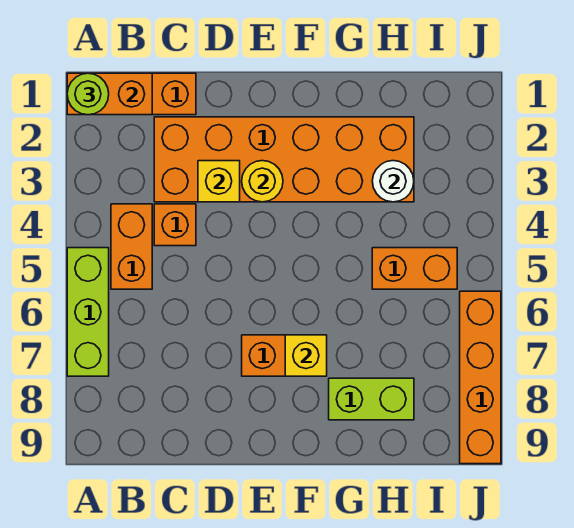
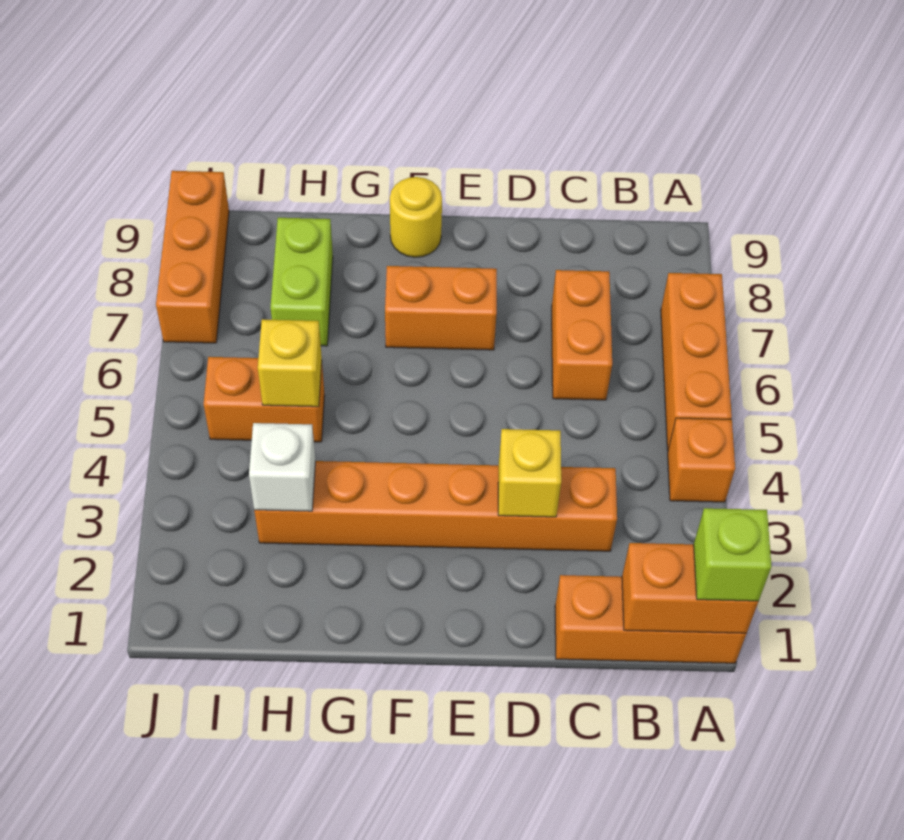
lime round brick A1 level 3 -> lime brick A1 level 3
lime brick A5:A7 level 1 -> orange brick A5:A7 level 1
orange brick B4:B5 level 1 -> orange brick C6:C7 level 1
orange brick C2:H3 level 1 -> orange brick C3:H3 level 1
orange brick C4 level 1 -> orange brick A4 level 1
yellow round brick E3 level 2 -> yellow round brick F9 level 1
yellow brick F7 level 2 -> yellow brick H5 level 2
lime brick G8:H8 level 1 -> lime brick H7:H8 level 1
white round brick H3 level 2 -> white brick H3 level 2
orange brick J6:J9 level 1 -> orange brick J7:J9 level 1

